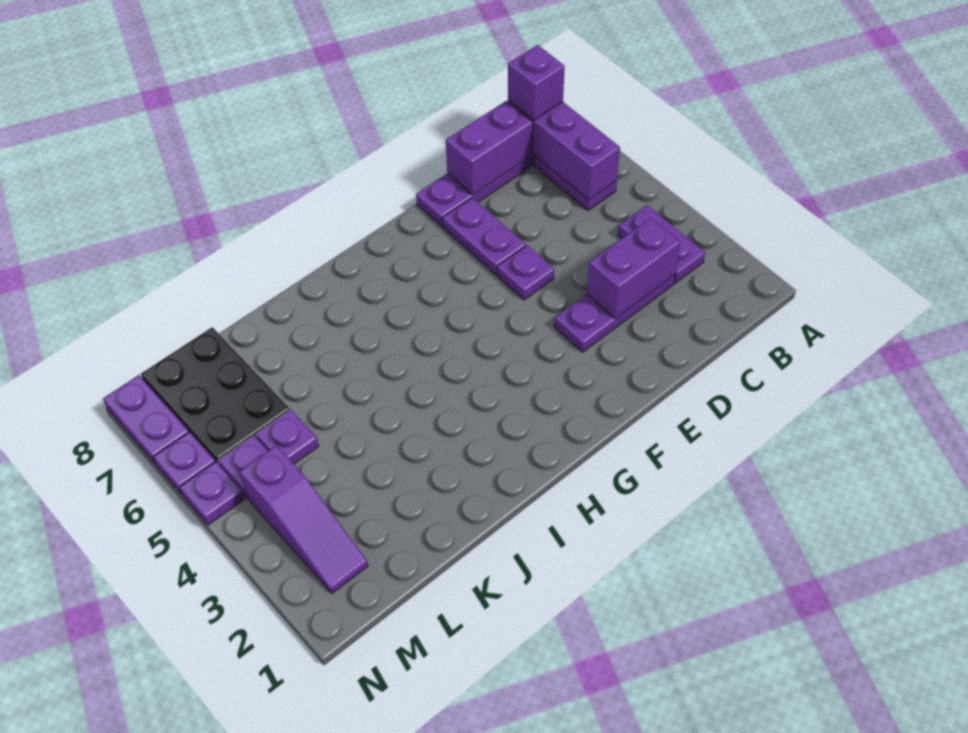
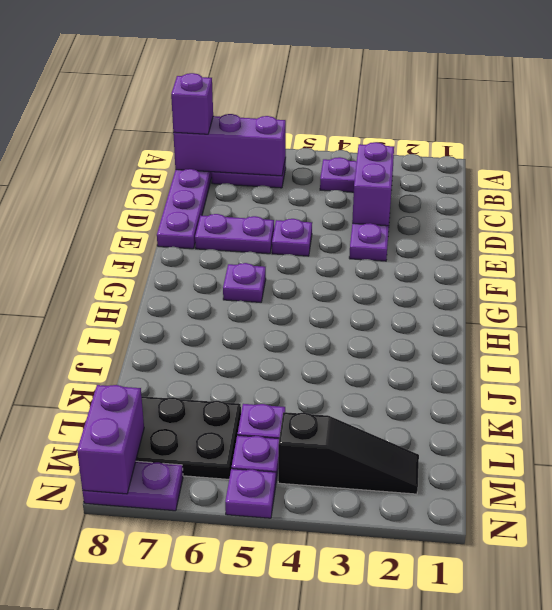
purple brick C8:D8 level 2 -> purple brick M8:N8 level 2
purple slope M2:M4 level 1 top 4 -> black slope M2:M4 level 1 top 4
purple plate N6 level 1 -> purple plate G6 level 1

